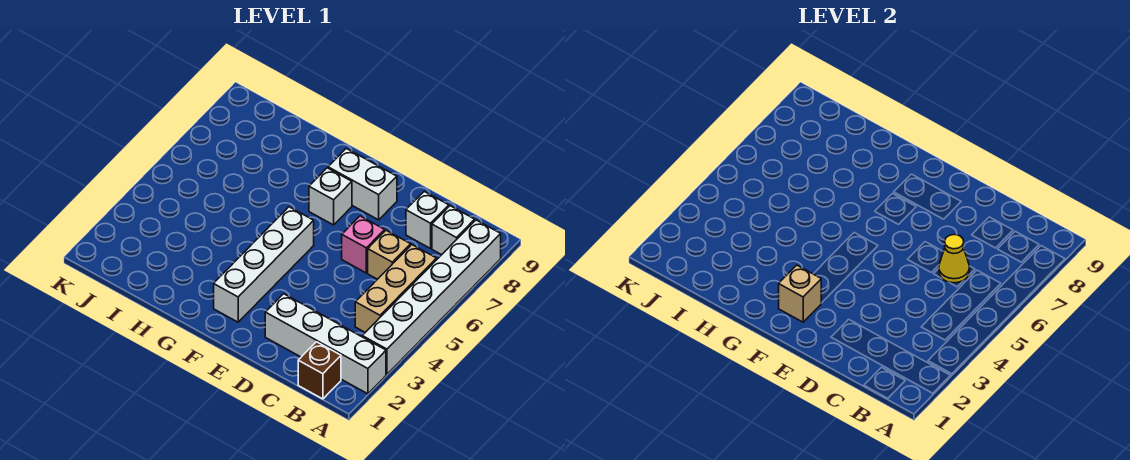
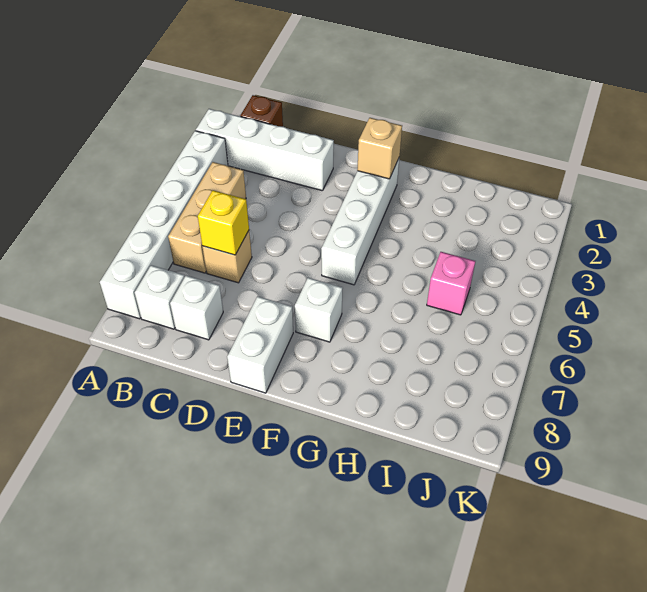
yellow cone C6 level 2 -> yellow brick C6 level 2
pink brick D6 level 1 -> pink brick I5 level 1
white brick E8:F8 level 1 -> white brick E8:E9 level 1

